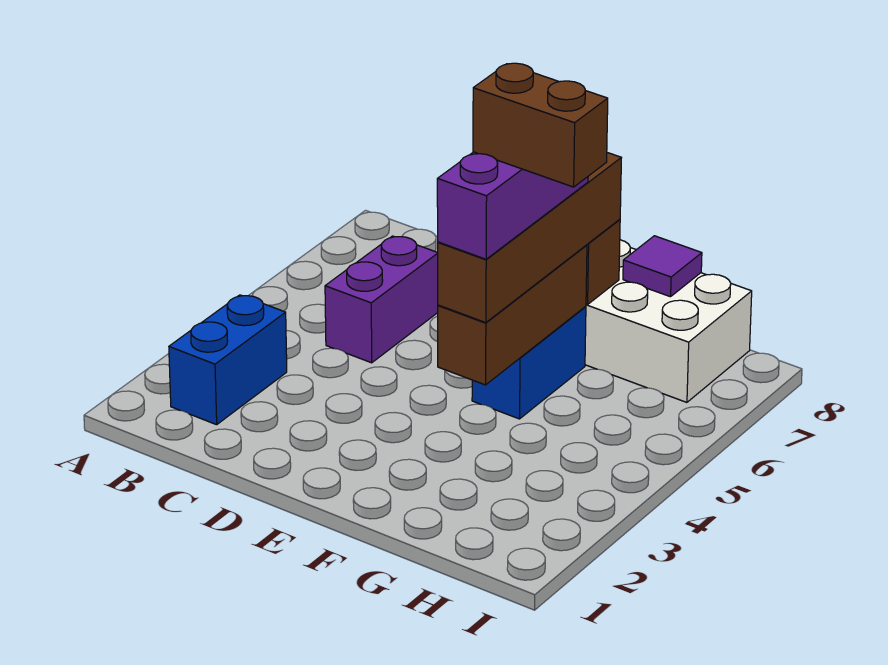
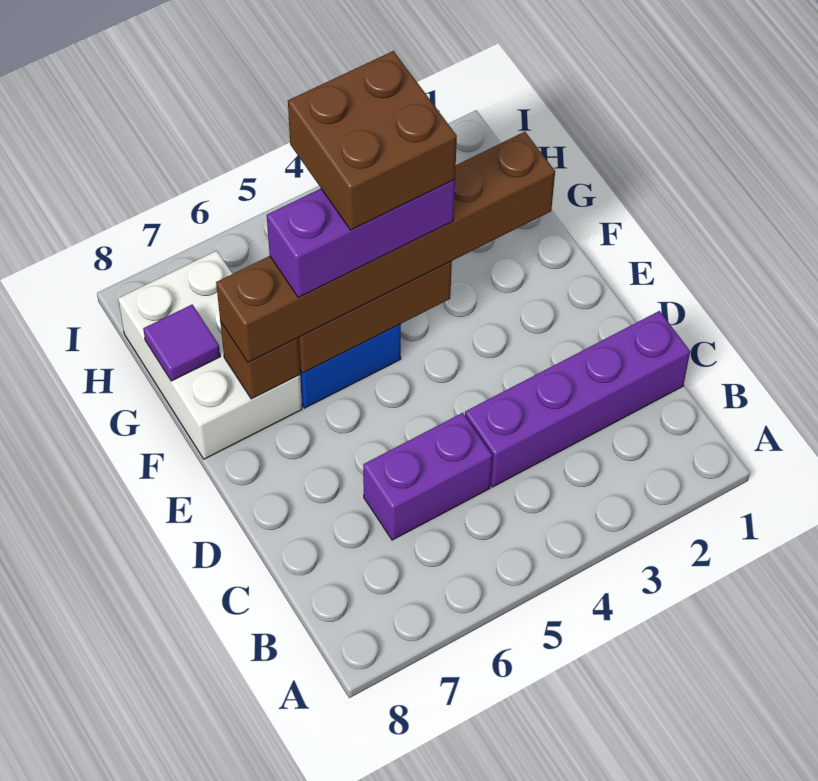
blue brick B2:B3 level 1 -> none
none -> purple brick C1:C4 level 1
brown brick F4:F7 level 3 -> brown brick F2:F7 level 3
brown brick F5:G5 level 5 -> brown brick F4:G5 level 5

